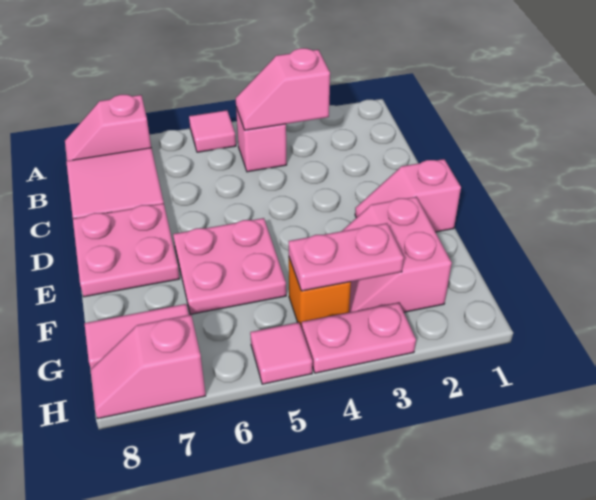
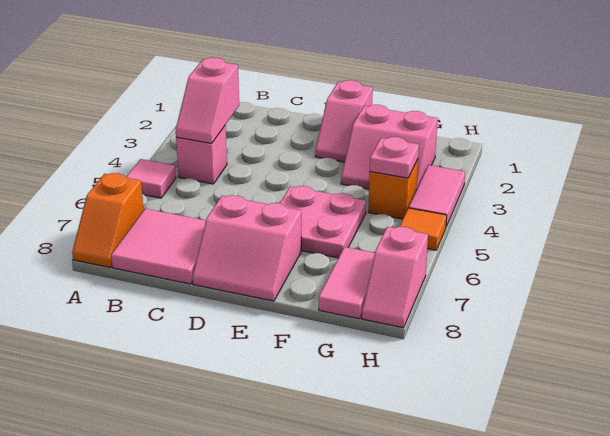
pink slope A7:A8 level 1 top 7 -> orange slope A7:A8 level 1 top 7
pink plate D7:E8 level 1 -> pink slope D7:E8 level 1 top 7
pink plate G3:G4 level 2 -> pink plate G4 level 2
pink plate H3:H4 level 1 -> pink tile H3:H4 level 1
pink tile H5 level 1 -> orange tile H5 level 1

